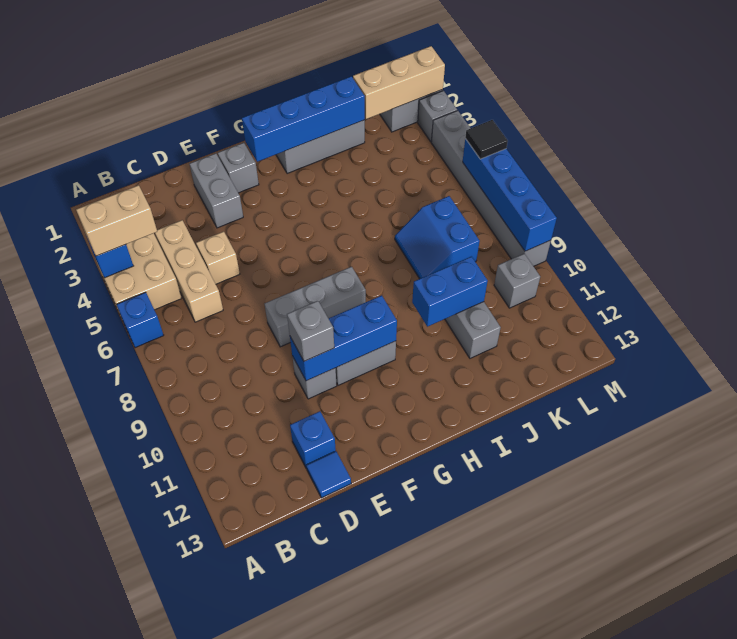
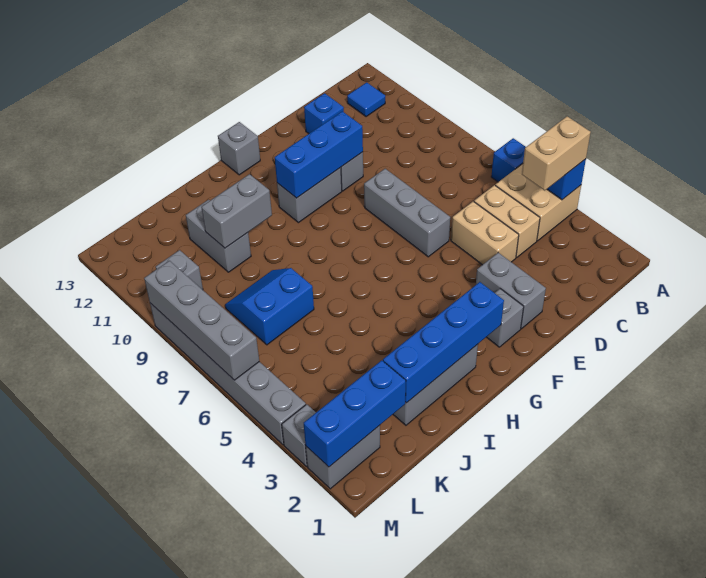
tan brick C4:C6 level 1 -> tan brick C4:C5 level 1
tan brick D5 level 1 -> tan brick D4:D5 level 1
blue tile D13 level 1 -> blue tile B12 level 1
grey brick E8:G8 level 1 -> grey brick E6:E8 level 1
grey brick E10 level 3 -> grey brick G13 level 1
blue brick I10:J10 level 2 -> grey brick I10:J10 level 2
blue slope J7:K8 level 1 top K -> blue slope J7:K8 level 1 top 7
tan brick K2:M2 level 2 -> blue brick K2:M2 level 2
blue brick M6:M9 level 2 -> grey brick M6:M9 level 2
black tile M6 level 3 -> none

